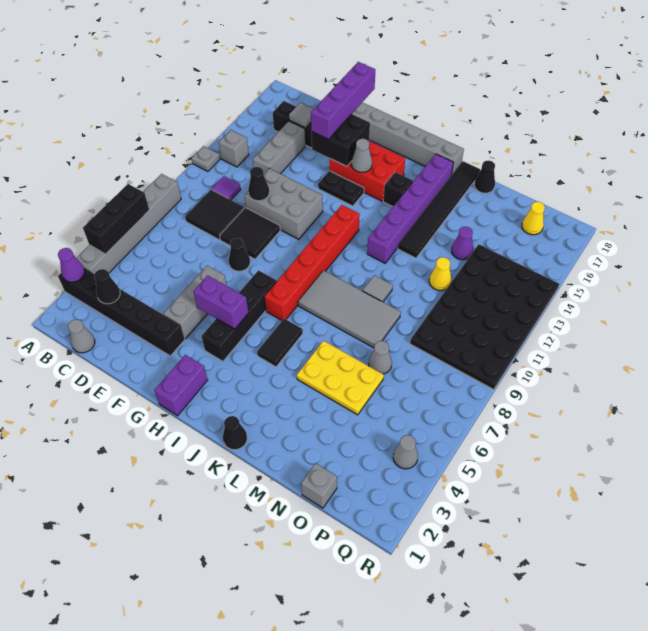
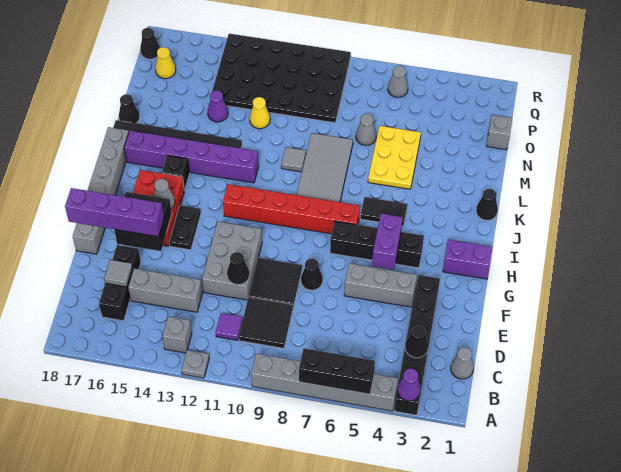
grey cone Q4 level 1 -> grey cone Q6 level 1
none -> black cone Q18 level 1

